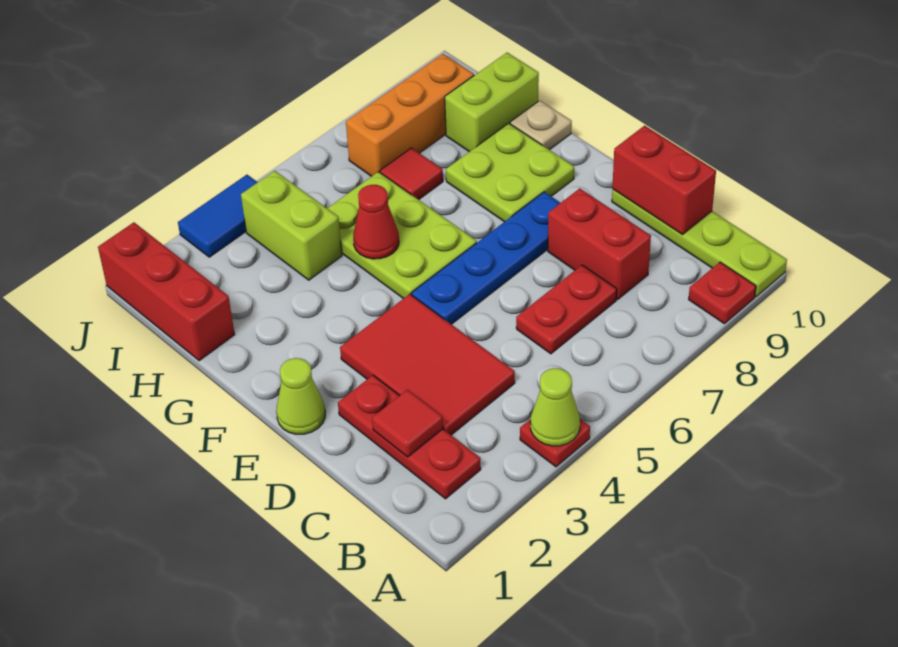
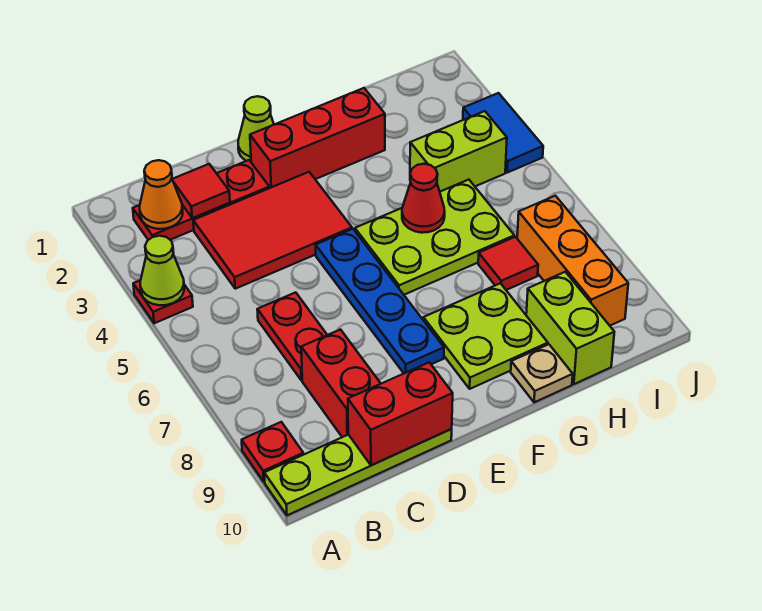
none -> orange cone B2 level 2
red brick C8:D8 level 1 -> red brick C8:C9 level 1
red brick H1:J1 level 1 -> red brick E2:G2 level 1

